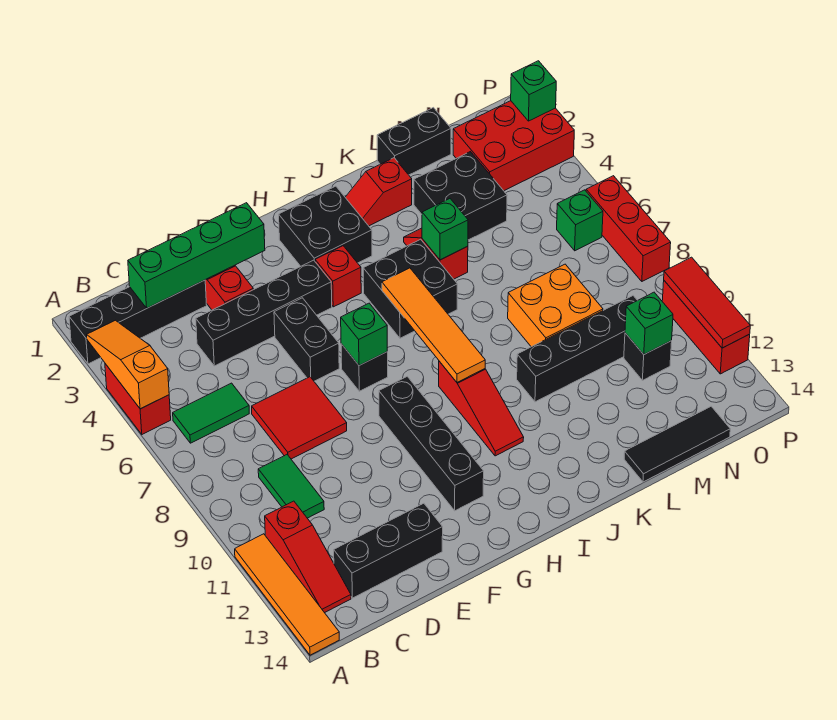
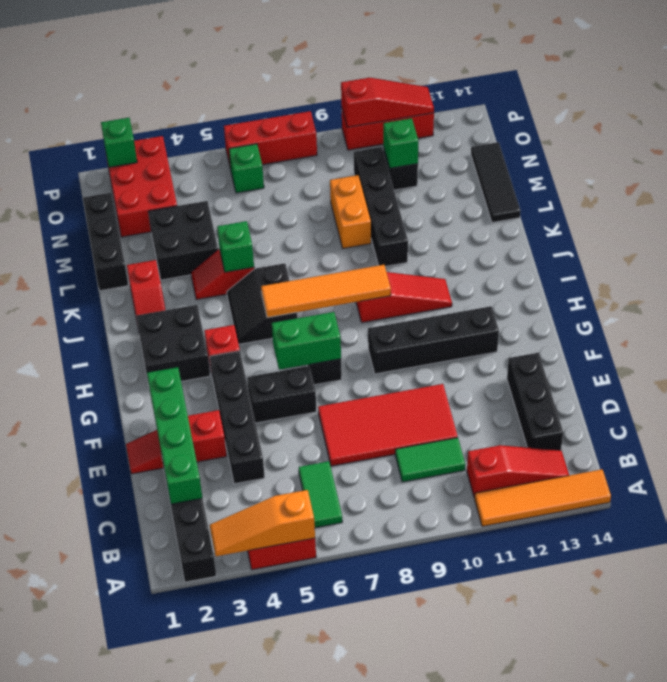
red tile D7:E8 level 1 -> red tile D7:E10 level 1
green brick G7 level 2 -> green brick G6:G7 level 2
black brick I5:J6 level 1 -> black slope I5:J6 level 1 top 6
black brick L1:M1 level 1 -> black brick L1:N1 level 1
orange brick L8:M9 level 1 -> orange brick L9:M9 level 1
red tile P10:P12 level 2 -> red slope P10:P12 level 2 top 10

